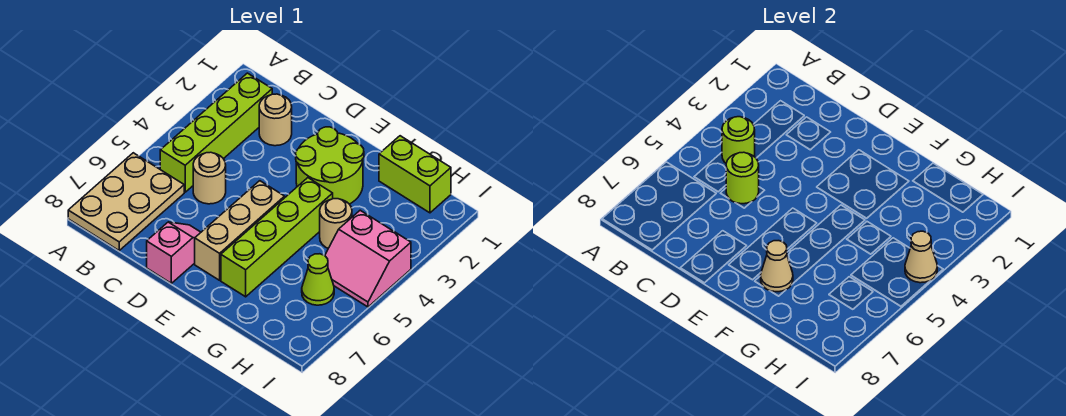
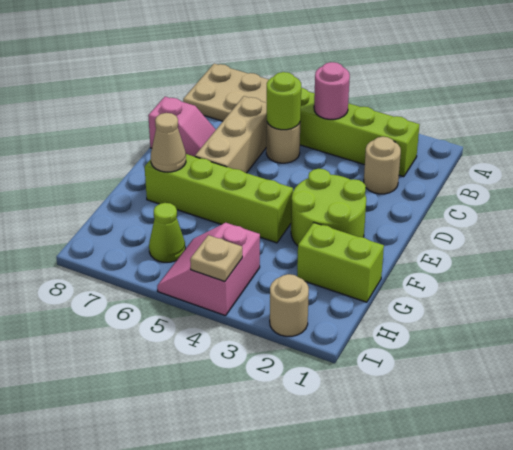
lime round brick B4 level 2 -> pink round brick B4 level 2
tan brick E5:E7 level 1 -> tan brick C6:E6 level 1
lime brick G1:H1 level 1 -> lime brick G1:G2 level 1
tan round brick G4 level 1 -> tan round brick I2 level 1
tan cone I4 level 2 -> tan plate I4 level 2

